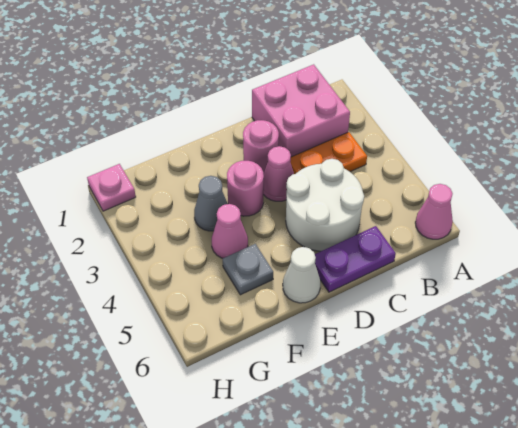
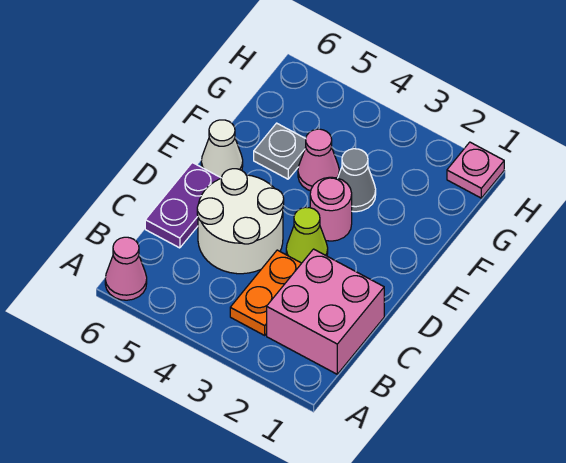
pink round brick D2 level 1 -> none
pink cone D3 level 1 -> lime cone D3 level 1

